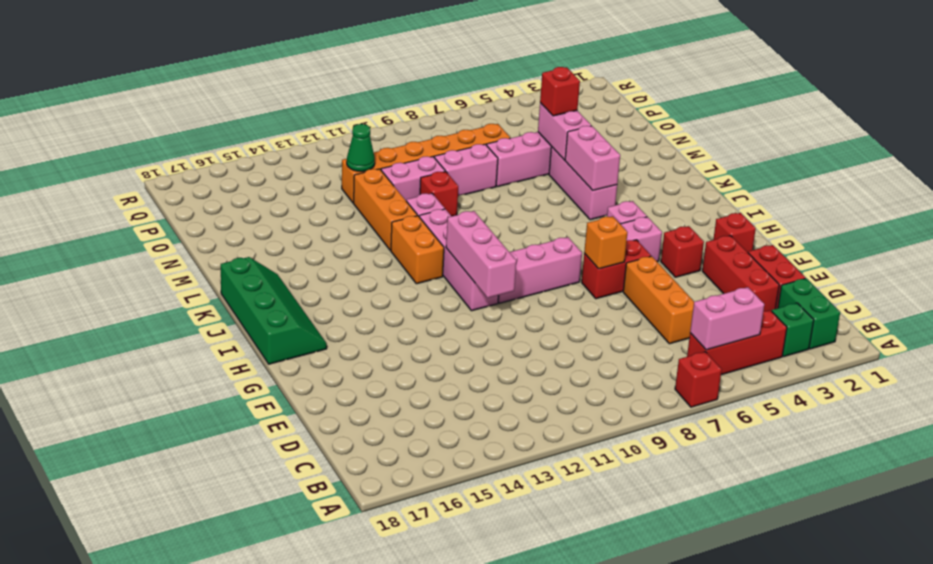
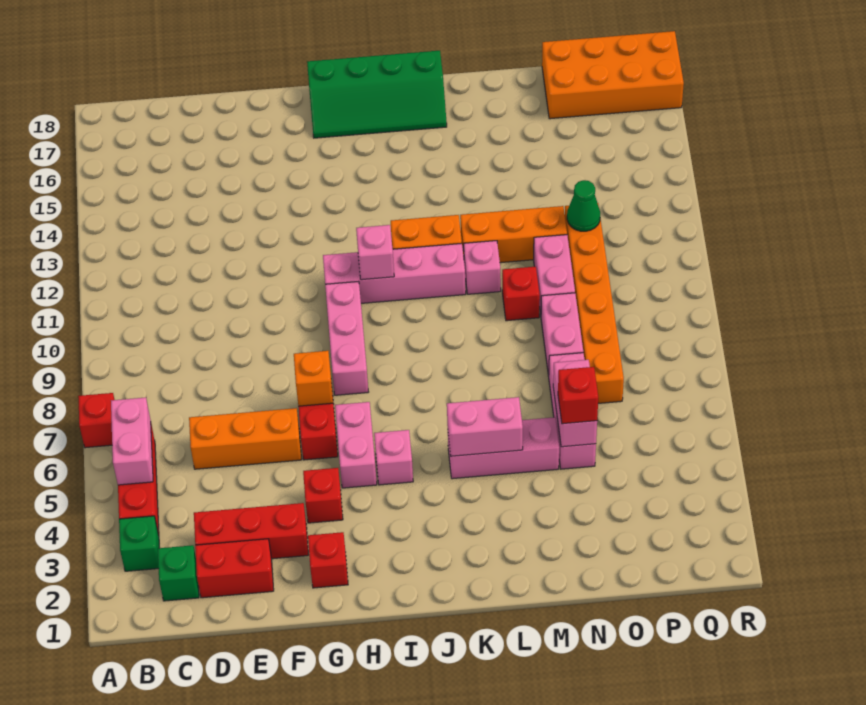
green brick B2:C2 level 1 -> green brick C2 level 1
pink brick G11:I11 level 2 -> pink brick I11 level 2
pink brick M5:N5 level 2 -> pink brick N5:N6 level 2
none -> orange brick O17:R18 level 1

